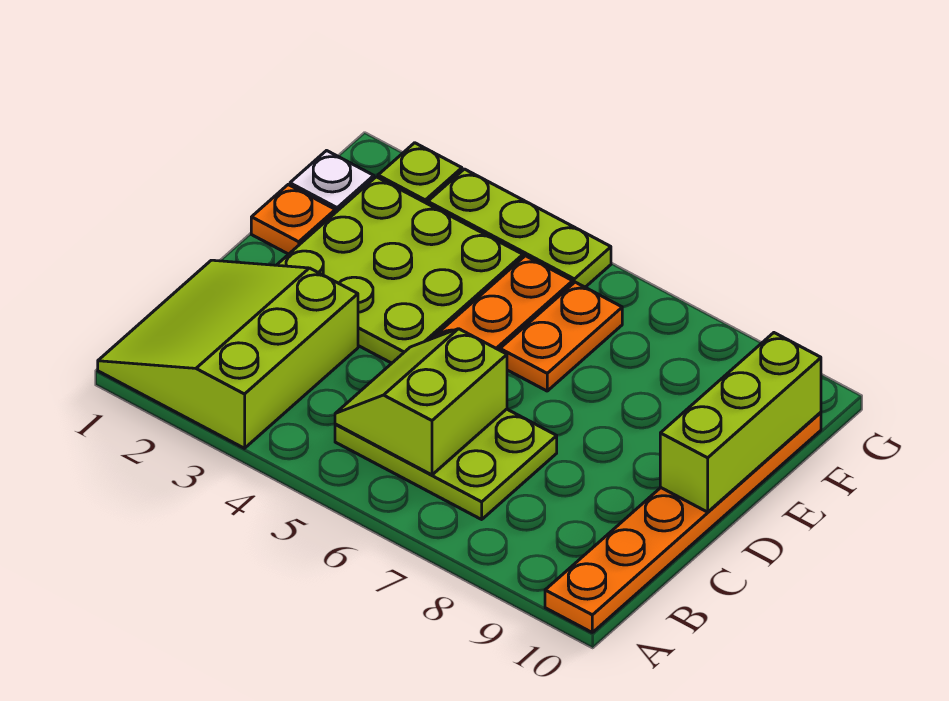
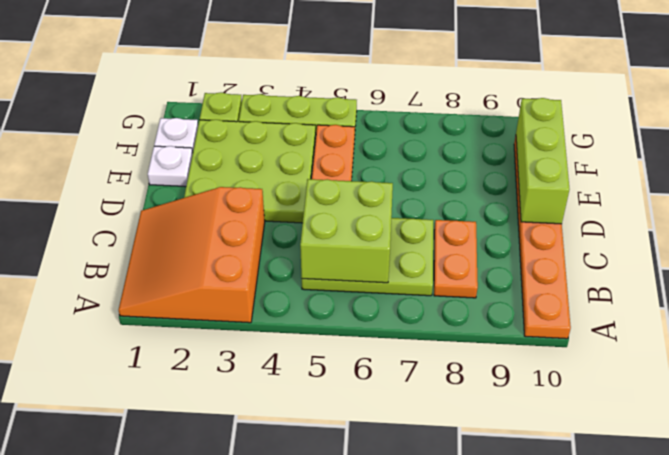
lime slope A1:C3 level 1 top 3 -> orange slope A1:C3 level 1 top 3
lime slope B5:C6 level 2 top 6 -> lime brick B5:C6 level 2
orange plate E1 level 1 -> white plate E1 level 1
orange plate E6:F6 level 1 -> orange plate B8:C8 level 1

